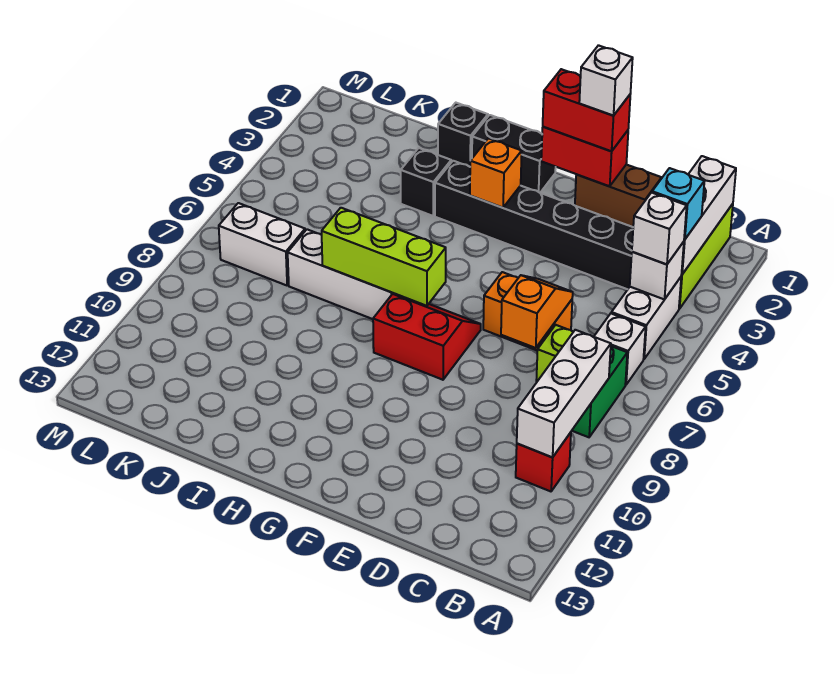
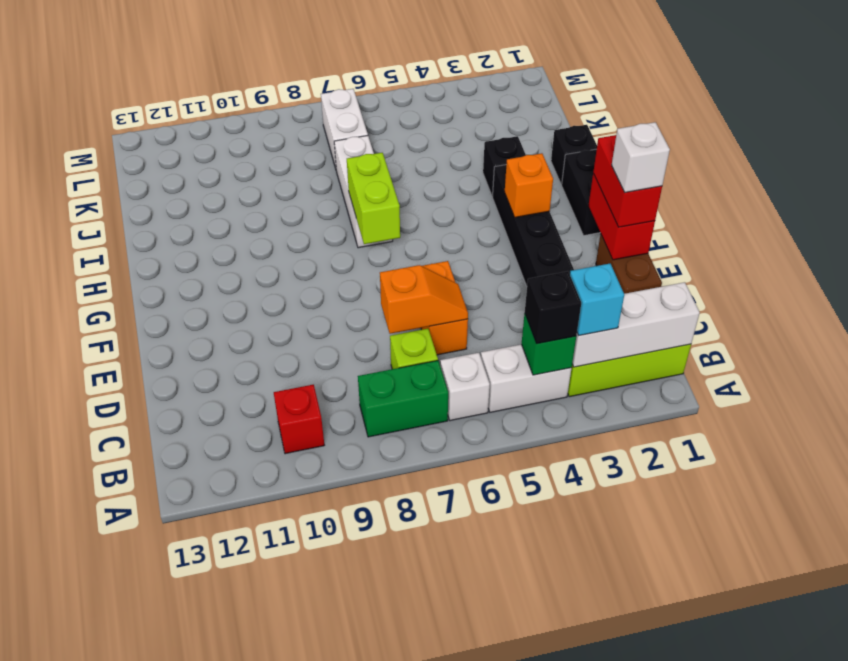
white brick B4 level 2 -> green brick B4 level 2
white brick B4 level 3 -> black brick B4 level 3
white brick B8:B10 level 2 -> none
red slope F7:G8 level 1 top 8 -> none
lime brick G7:I7 level 2 -> lime brick G7:H7 level 2

